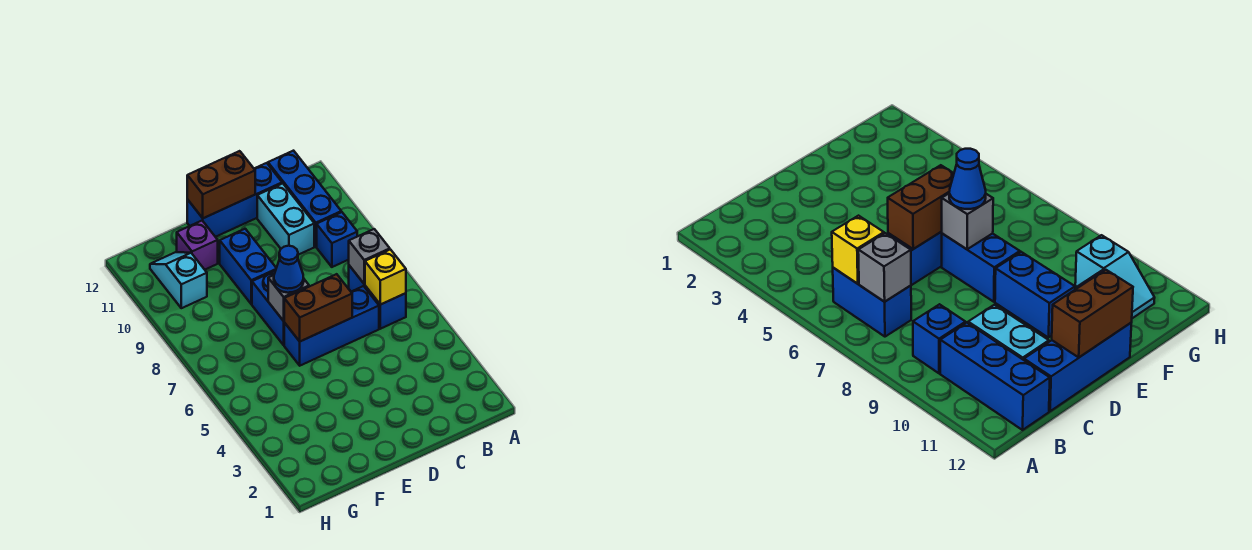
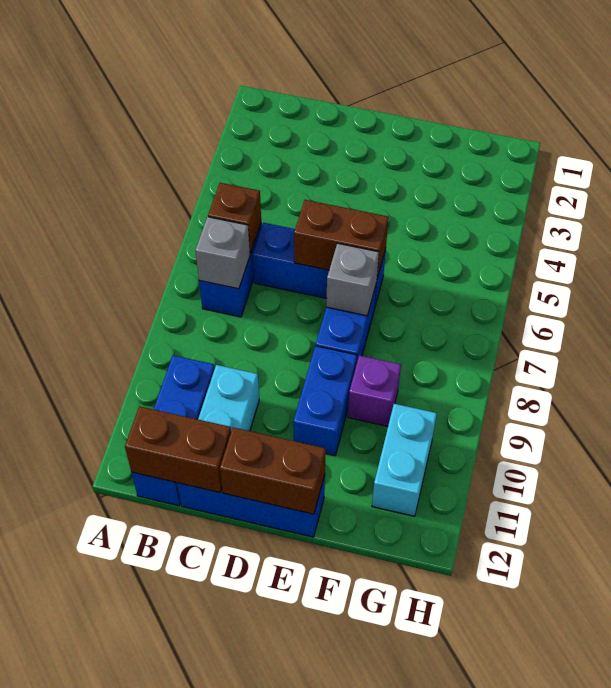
yellow brick B6 level 2 -> brown brick B6 level 2
blue brick B9 level 1 -> none
none -> brown brick B12:C12 level 2
blue cone E7 level 3 -> none
purple brick F11 level 1 -> purple brick F9 level 1
cyan slope G10:G11 level 1 top 10 -> cyan brick G10:G11 level 1

